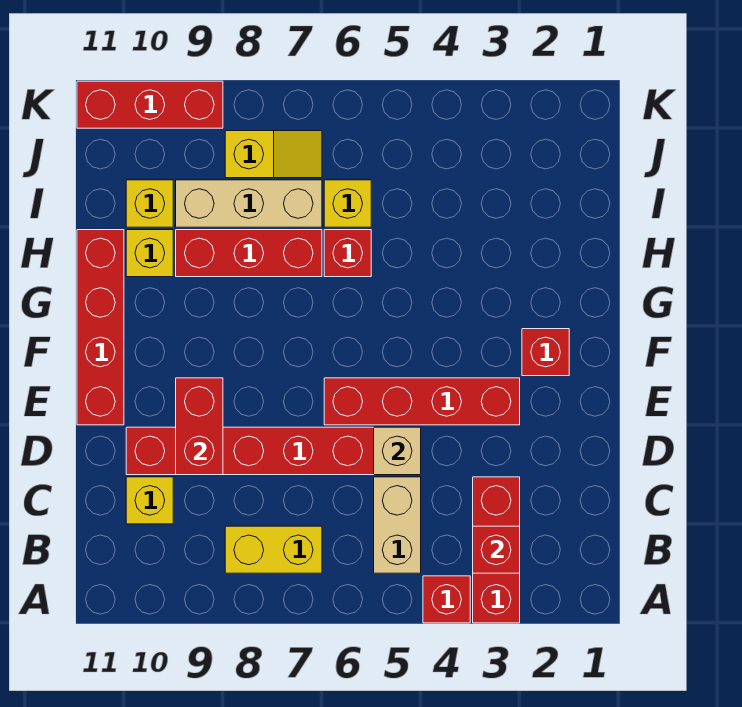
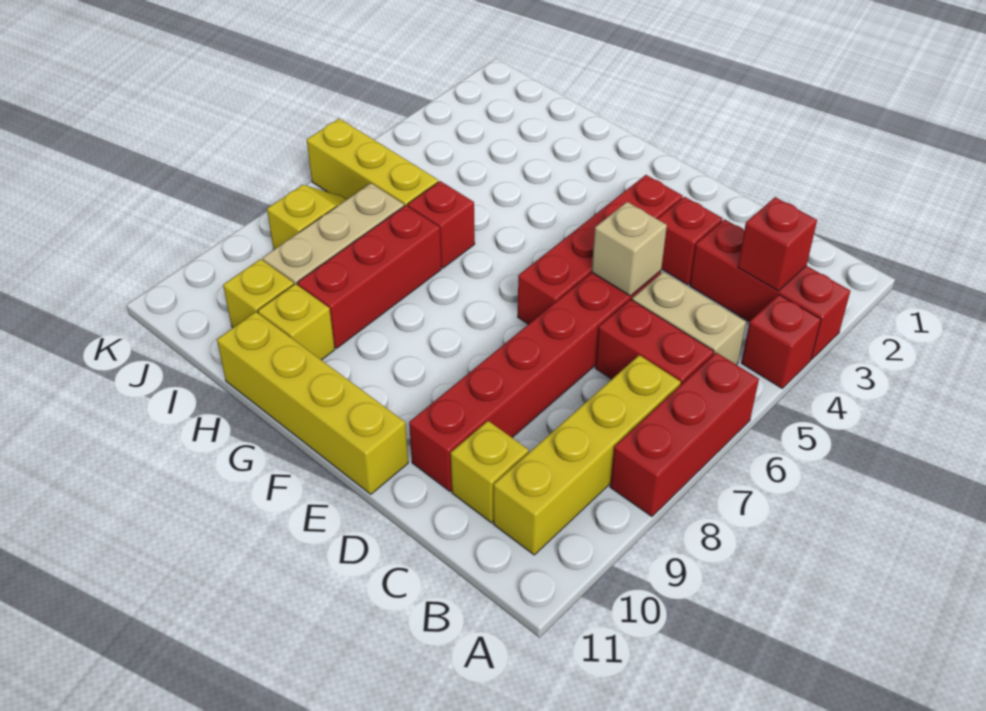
yellow brick B7:B8 level 1 -> yellow brick B7:B10 level 1
red brick D9:E9 level 2 -> red brick B6:C6 level 1
red brick E11:H11 level 1 -> yellow brick E11:H11 level 1
red brick F2 level 1 -> red brick D3 level 1
yellow brick I6 level 1 -> yellow brick I6:K6 level 1
red brick K9:K11 level 1 -> red brick A6:A8 level 1

